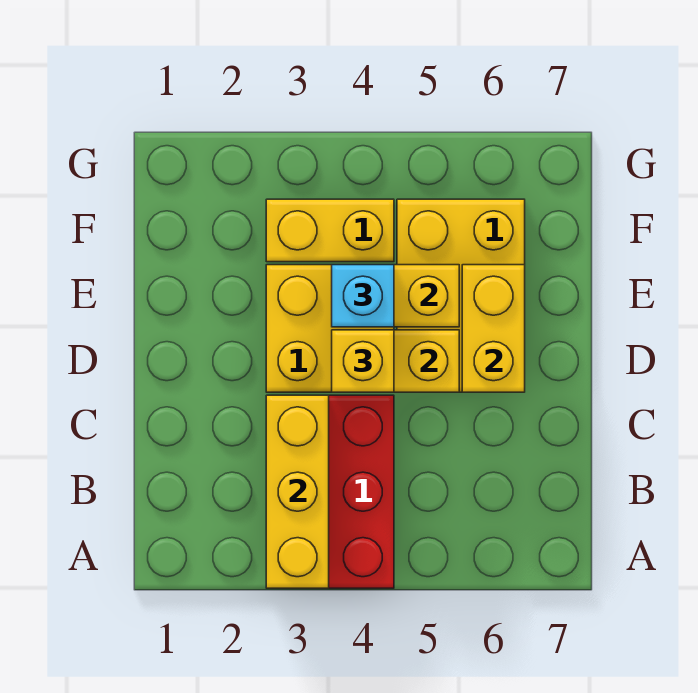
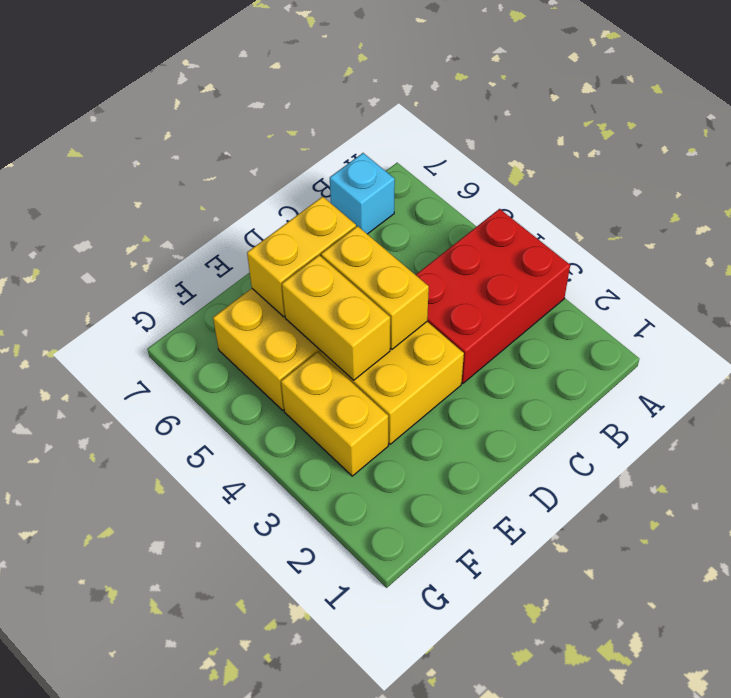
yellow brick A3:C3 level 2 -> none
yellow brick D4 level 3 -> none
cyan brick E4 level 3 -> cyan brick B7 level 1

